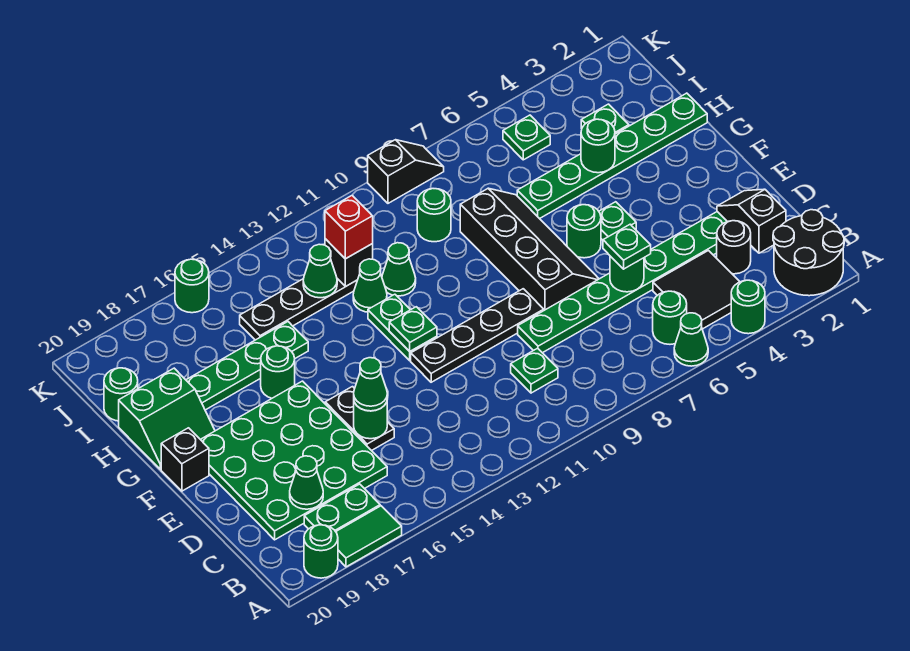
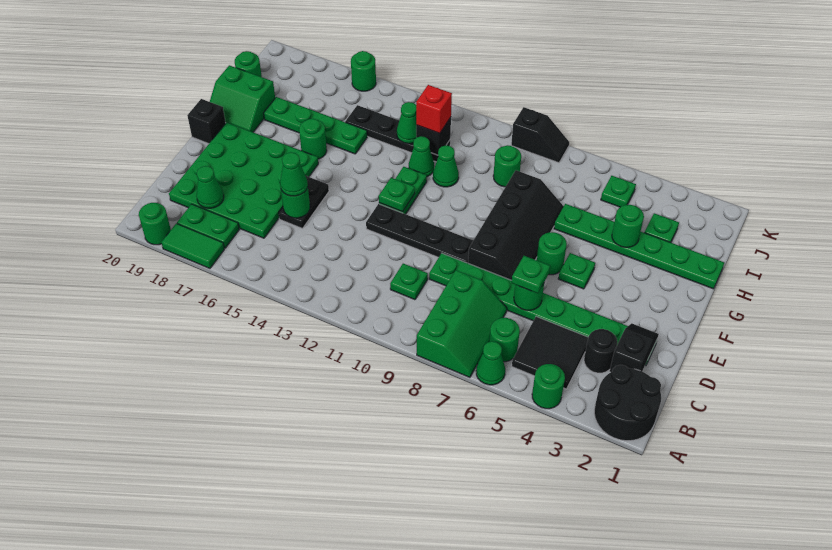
none -> green slope A7:C8 level 1 top 8

